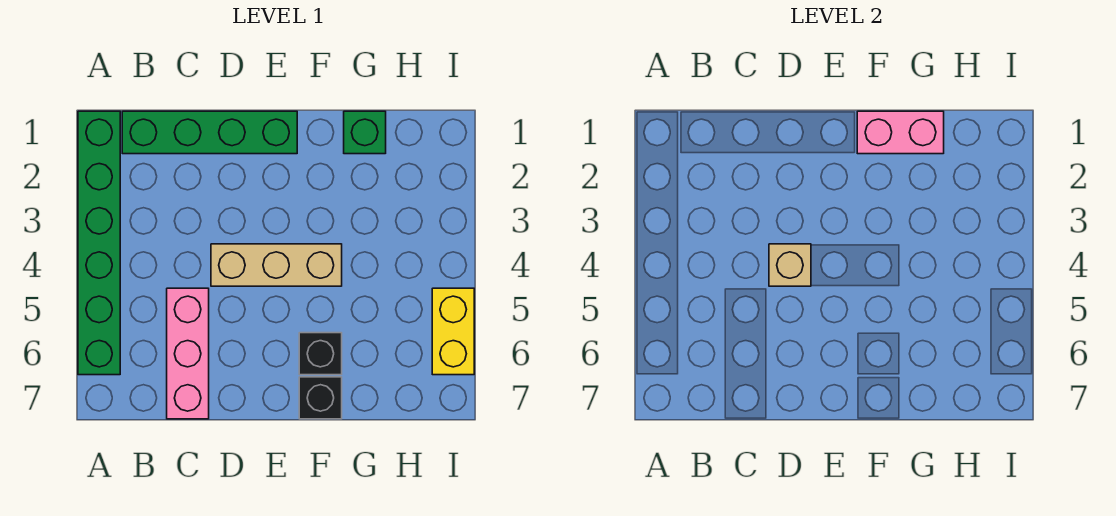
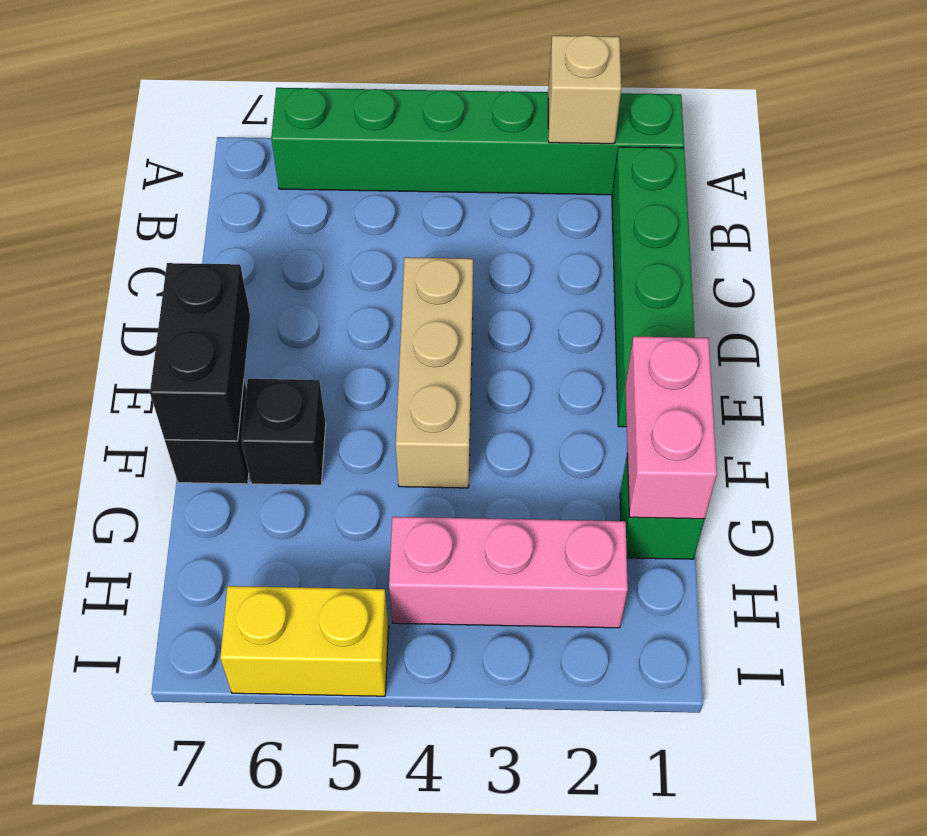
pink brick C5:C7 level 1 -> pink brick H2:H4 level 1
tan brick D4 level 2 -> tan brick A2 level 2
none -> black brick E7:F7 level 2

